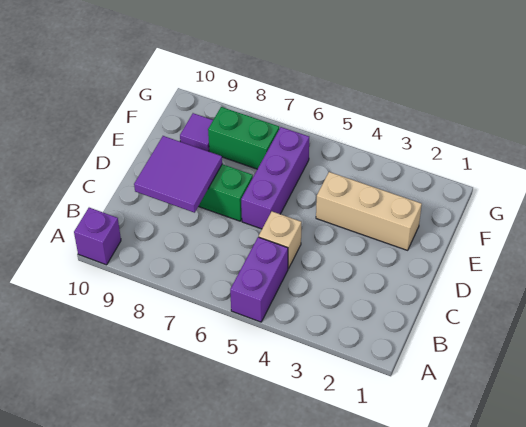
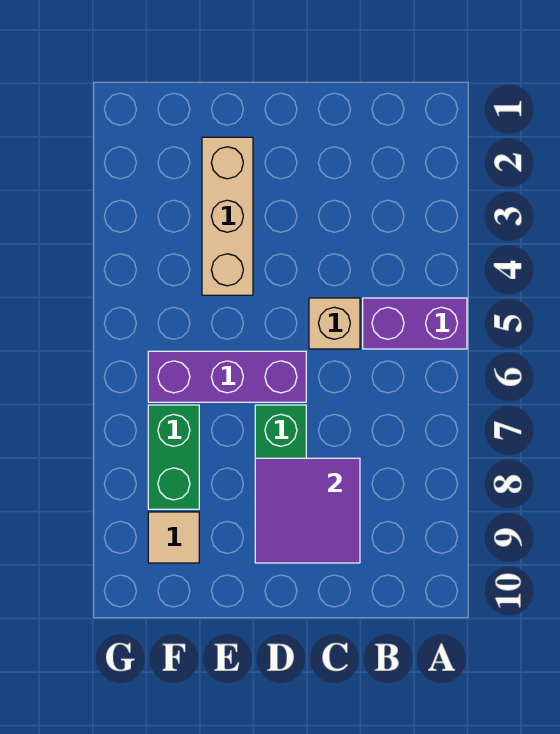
purple brick A10 level 1 -> none
purple tile F9 level 1 -> tan tile F9 level 1

